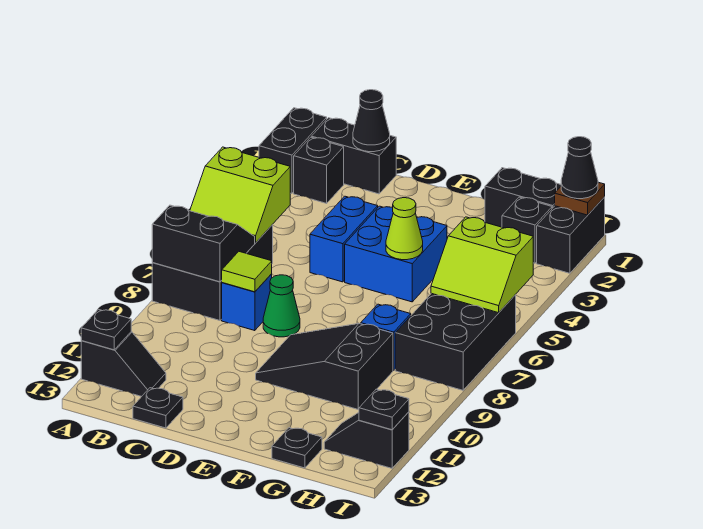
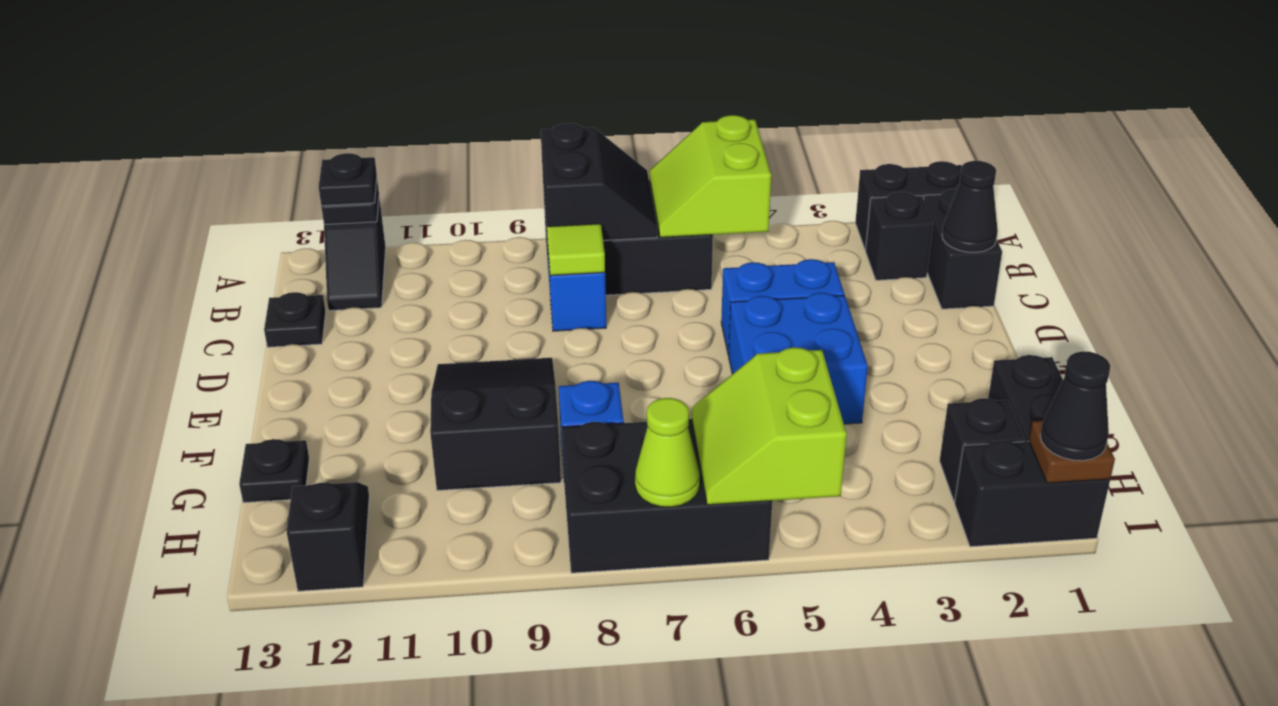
green cone D8 level 1 -> none
lime cone F5 level 2 -> lime cone I7 level 2
black plate I12 level 2 -> black plate A12 level 3

